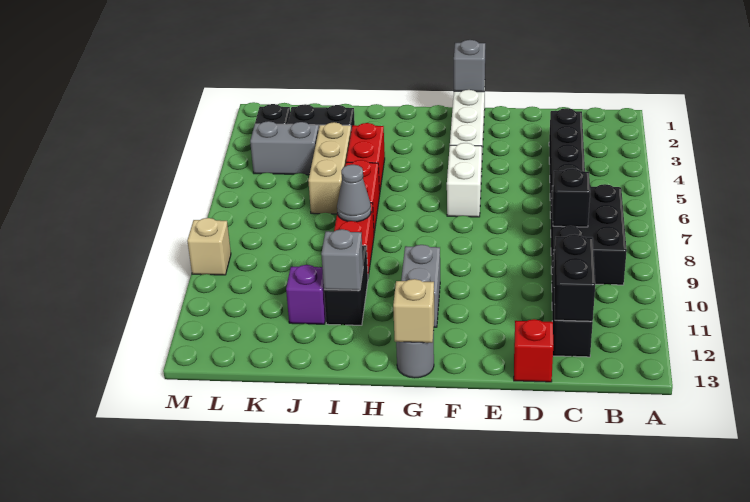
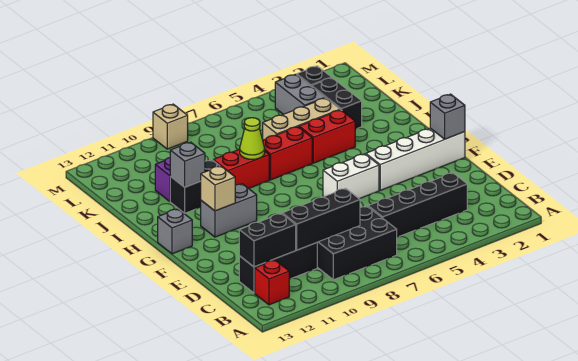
black brick C8 level 2 -> black brick C8:C10 level 2
red brick D13 level 1 -> red brick B12 level 1
grey round brick G13 level 1 -> grey brick G13 level 1
tan brick G13 level 2 -> tan brick G11 level 2
grey cone I8 level 2 -> lime cone I8 level 2

